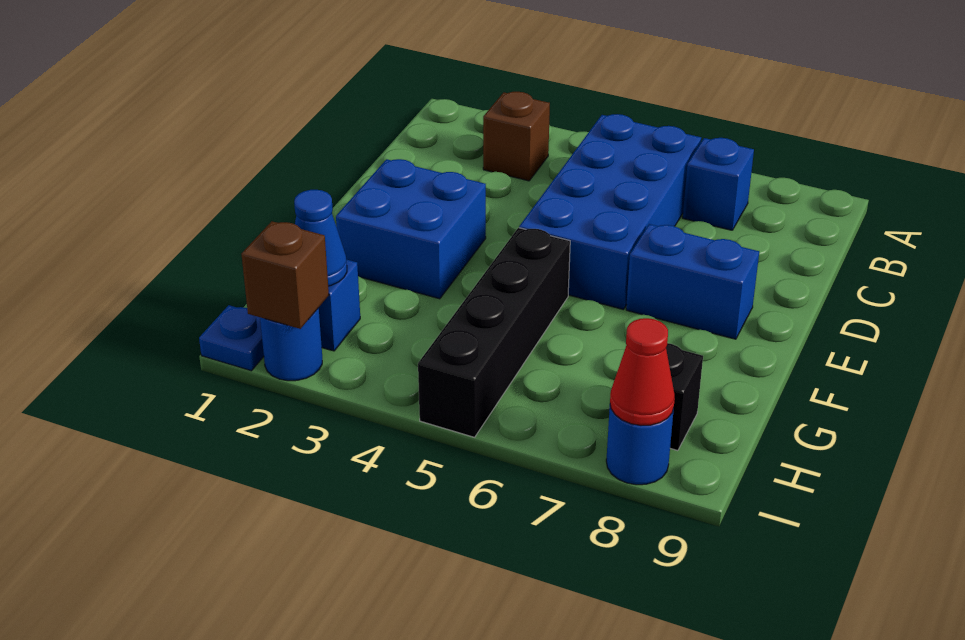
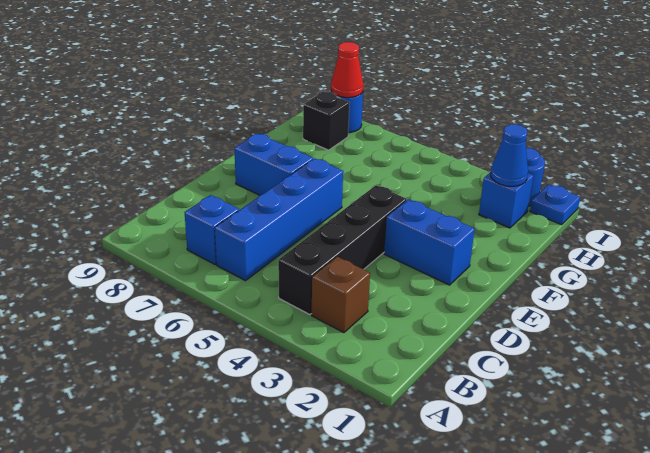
blue brick B5:E6 level 1 -> blue brick B6:E6 level 1
blue brick E2:F3 level 1 -> blue brick E2:E3 level 1
black brick F5:I5 level 1 -> black brick B4:E4 level 1
brown brick I2 level 2 -> none

